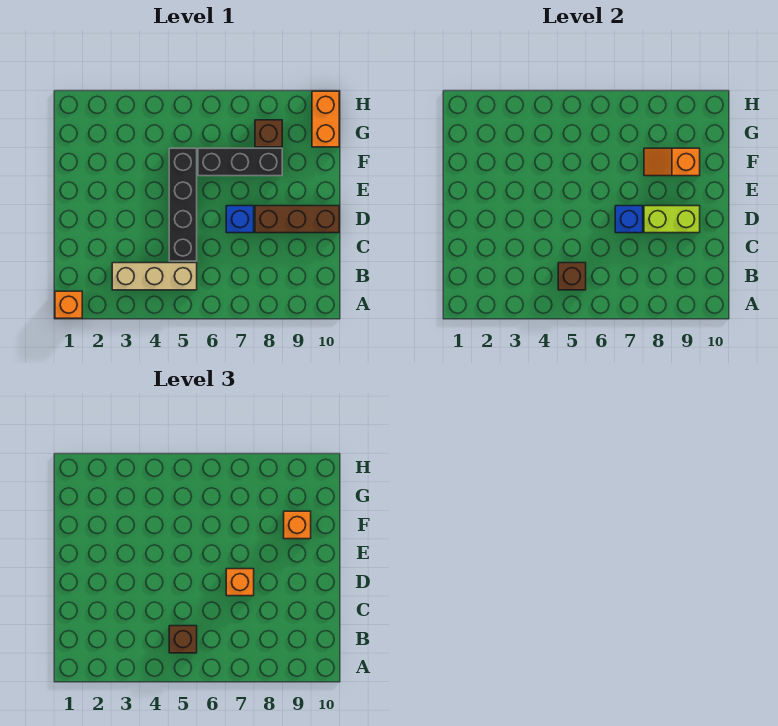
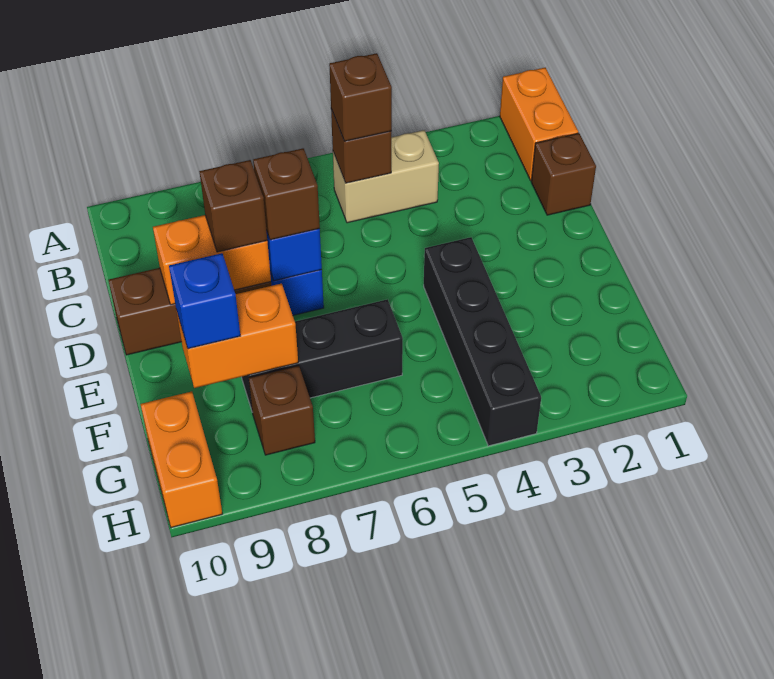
orange brick A1 level 1 -> orange brick A1:B1 level 1
tan brick B3:B5 level 1 -> tan brick B4:B5 level 1
none -> brown brick C1 level 1
black brick C5:F5 level 1 -> black brick E4:H4 level 1
orange brick D7 level 3 -> brown brick D7 level 3
lime brick D8:D9 level 2 -> orange brick D8:D9 level 2
none -> brown brick D8 level 3
orange slope F8:F9 level 2 top 9 -> orange brick F8:F9 level 2
orange brick F9 level 3 -> blue brick F9 level 3

